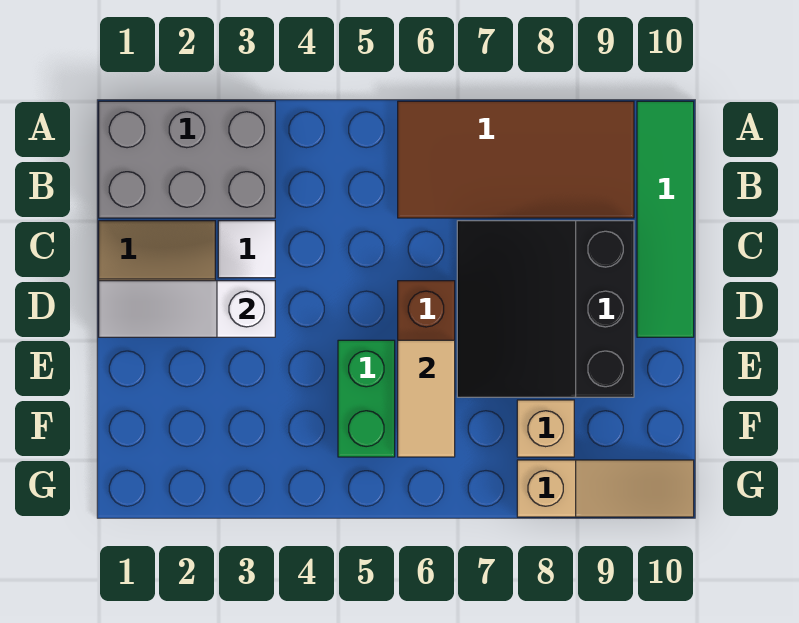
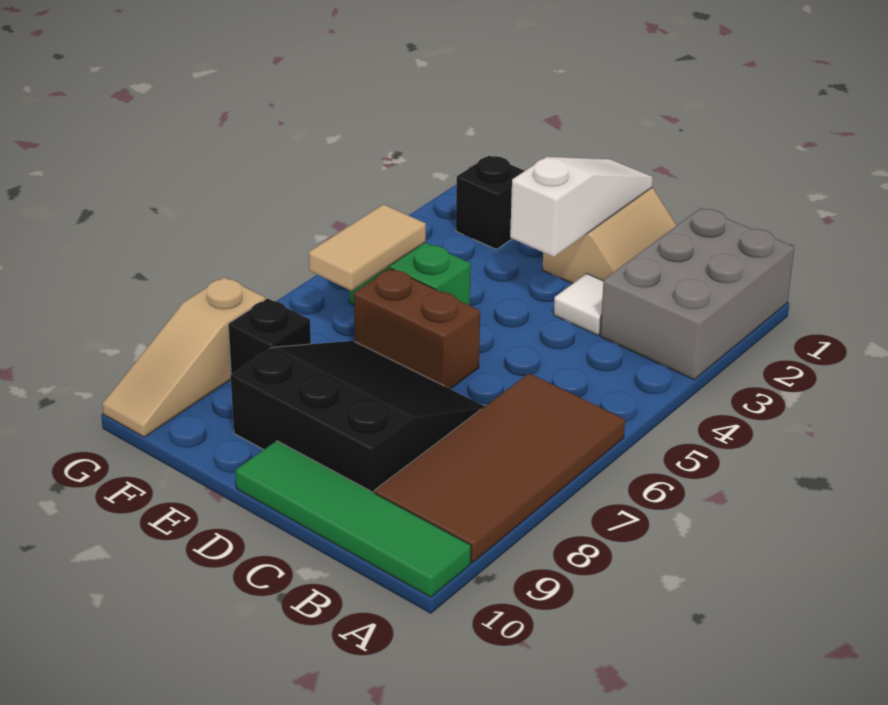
tan tile E6:F6 level 2 -> tan tile F5:F6 level 2
none -> black brick F2 level 1
tan brick F8 level 1 -> black brick F8 level 1

